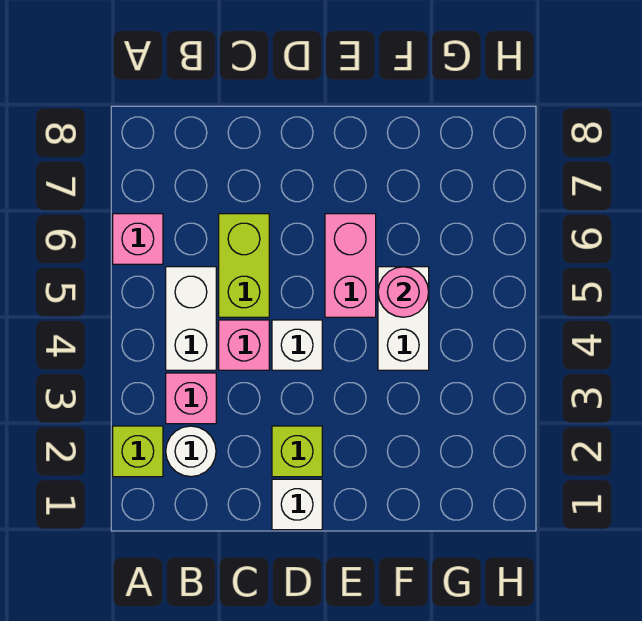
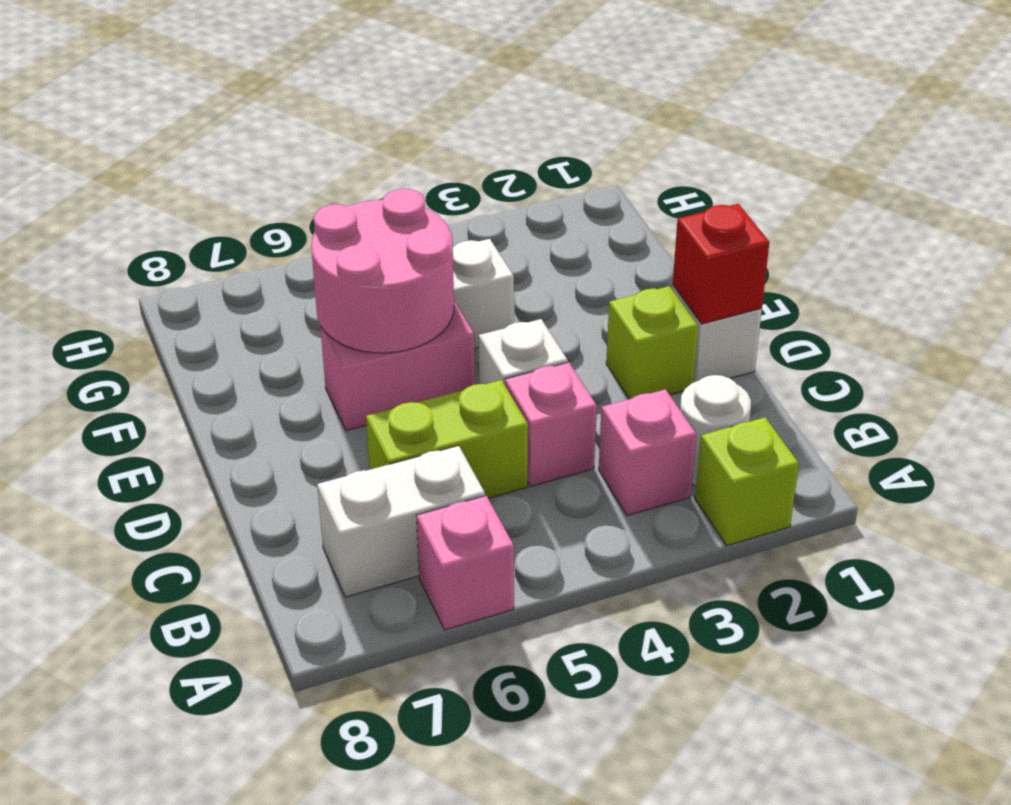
white brick B4:B5 level 1 -> white brick B6:B7 level 1
none -> red brick D1 level 2
pink round brick F5 level 2 -> pink round brick E5:F6 level 2

